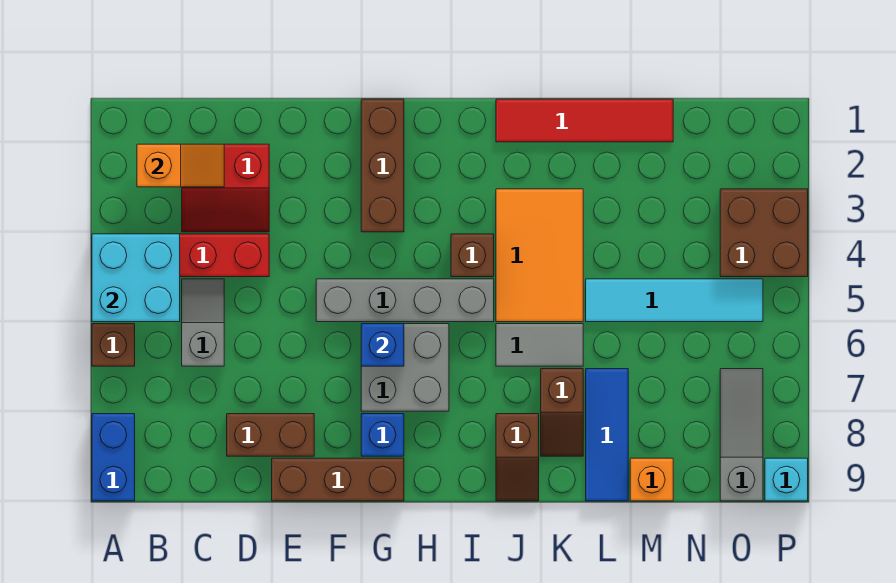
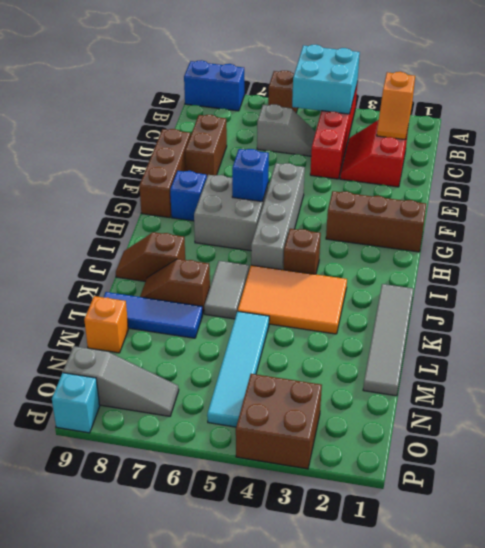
red tile J1:M1 level 1 -> grey tile J1:M1 level 1

